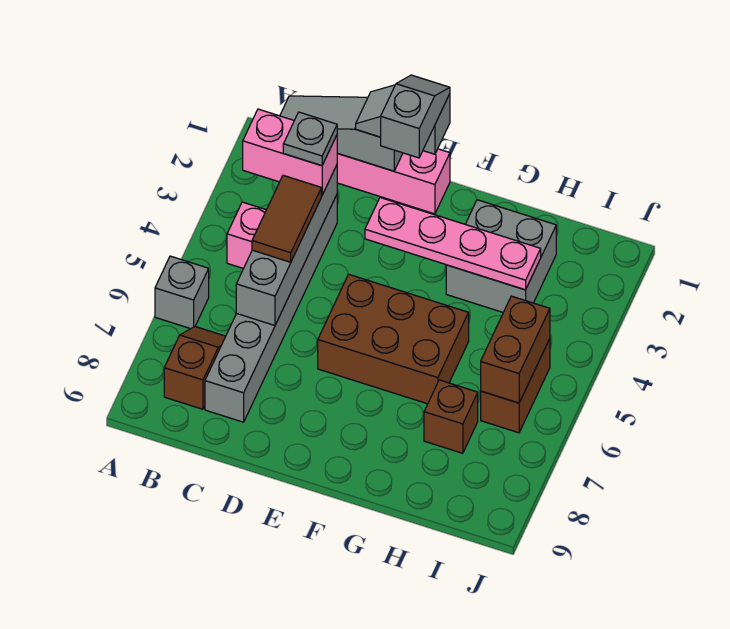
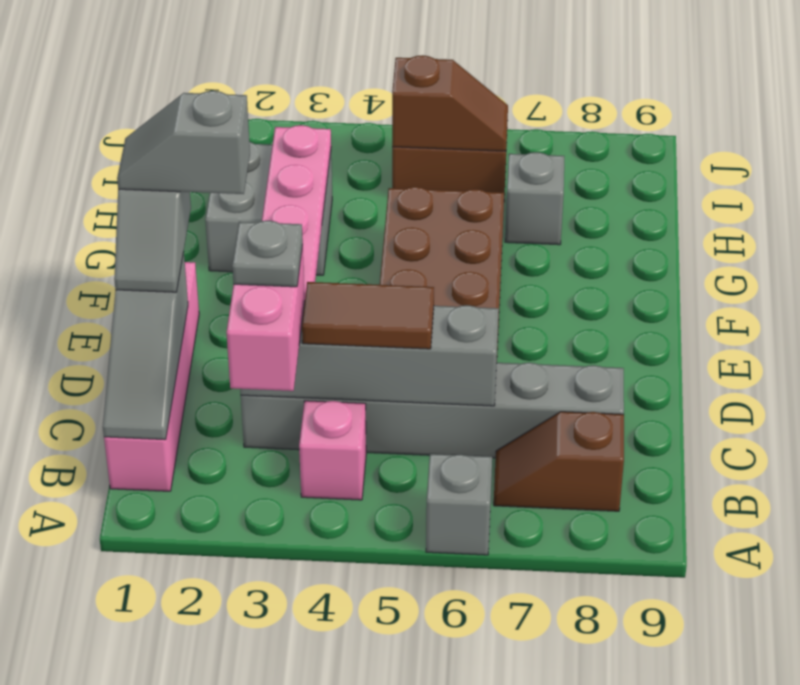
brown brick H7 level 1 -> grey brick H7 level 1
brown brick I5:I6 level 2 -> brown slope I5:I6 level 2 top 5

